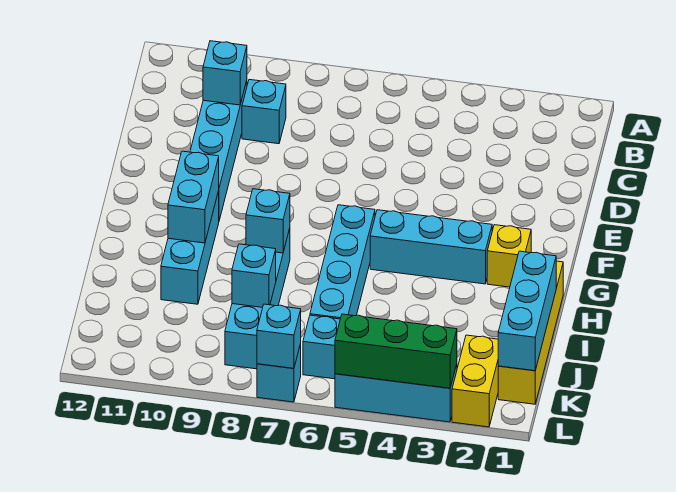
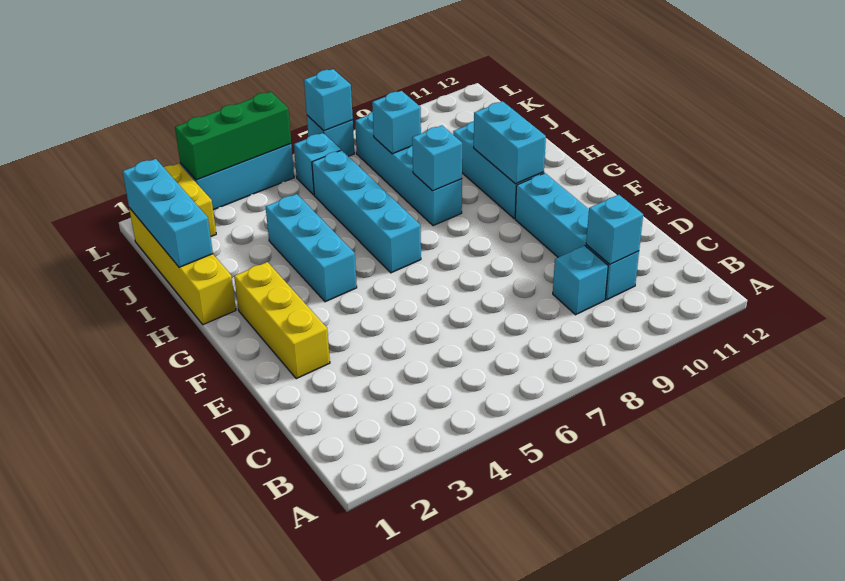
yellow brick G2 level 1 -> yellow brick E2:G2 level 1
cyan brick G3:G5 level 1 -> cyan brick G4:I4 level 1

